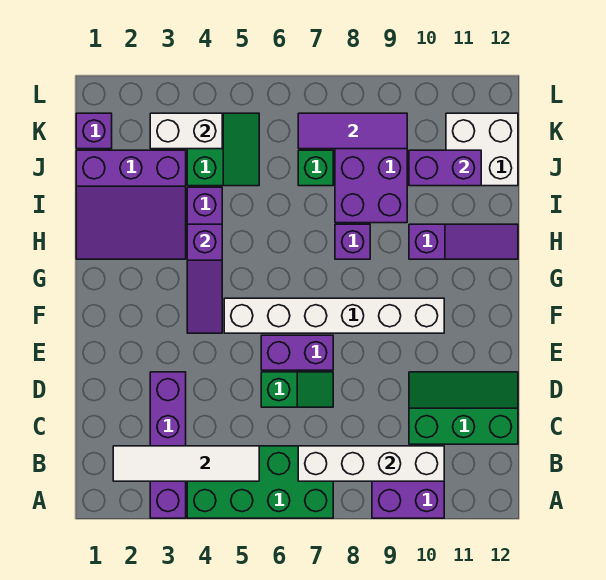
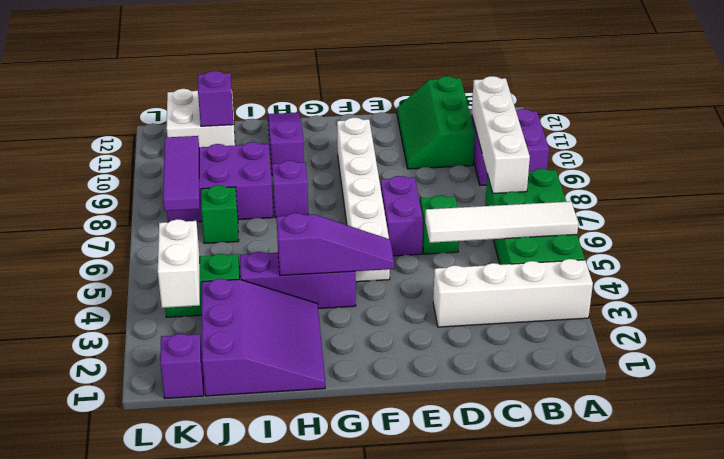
purple brick A3:D3 level 1 -> white brick A3:D3 level 1
white tile B2:B5 level 2 -> white tile A5:D5 level 2
purple brick J10:J11 level 2 -> purple brick J11 level 2

